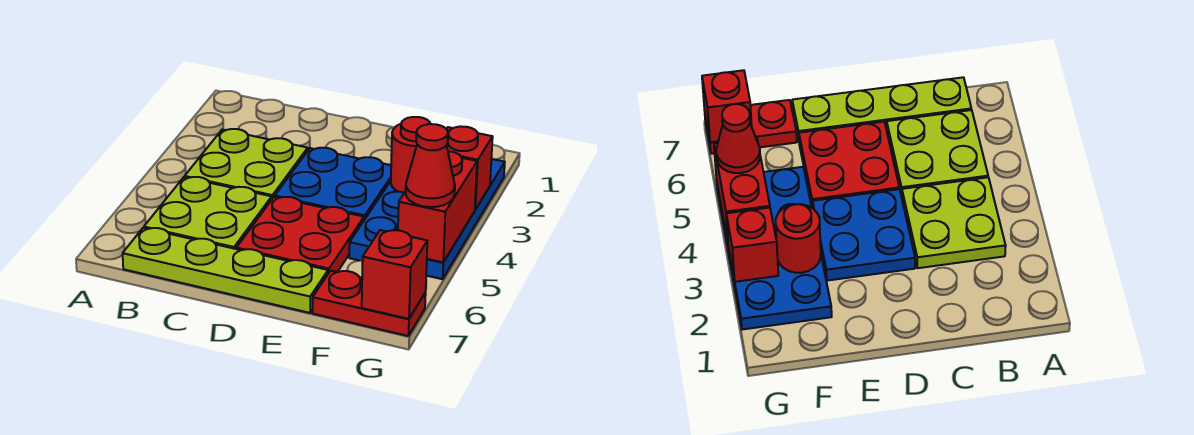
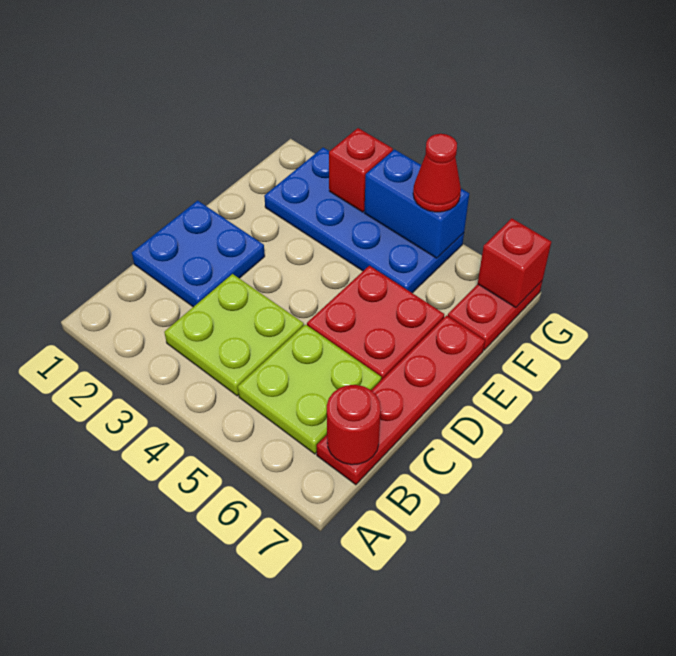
lime plate B7:E7 level 1 -> red plate B7:E7 level 1
blue plate D3:E4 level 1 -> blue plate C1:D2 level 1
red round brick F3 level 2 -> red round brick B7 level 2
red brick G4:G5 level 2 -> blue brick G4:G5 level 2

